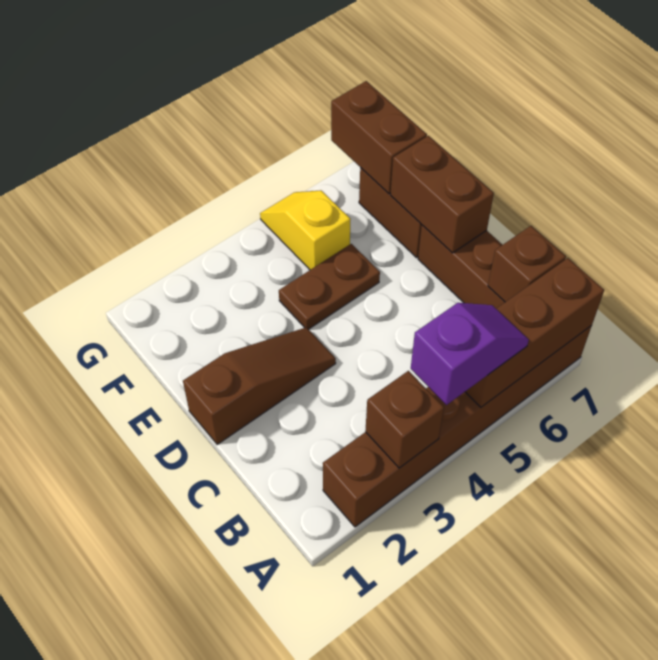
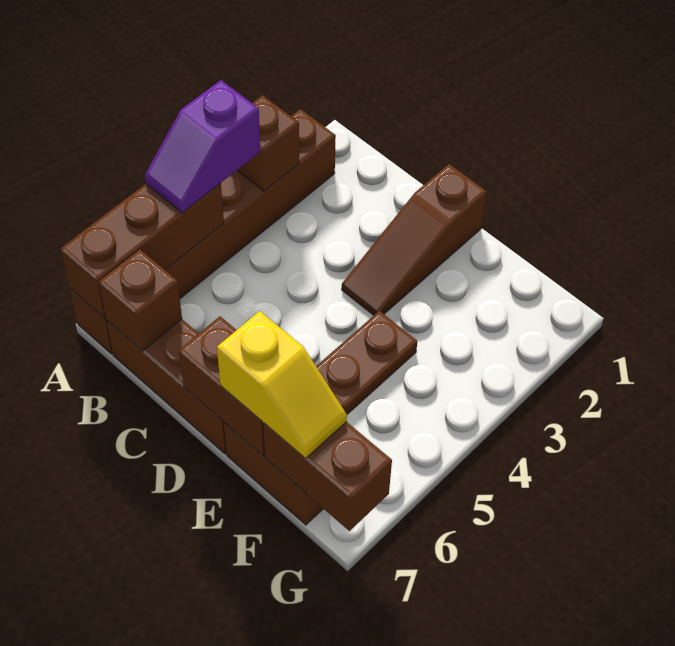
yellow slope F5:G5 level 1 top F -> yellow slope E7:F7 level 3 top E

